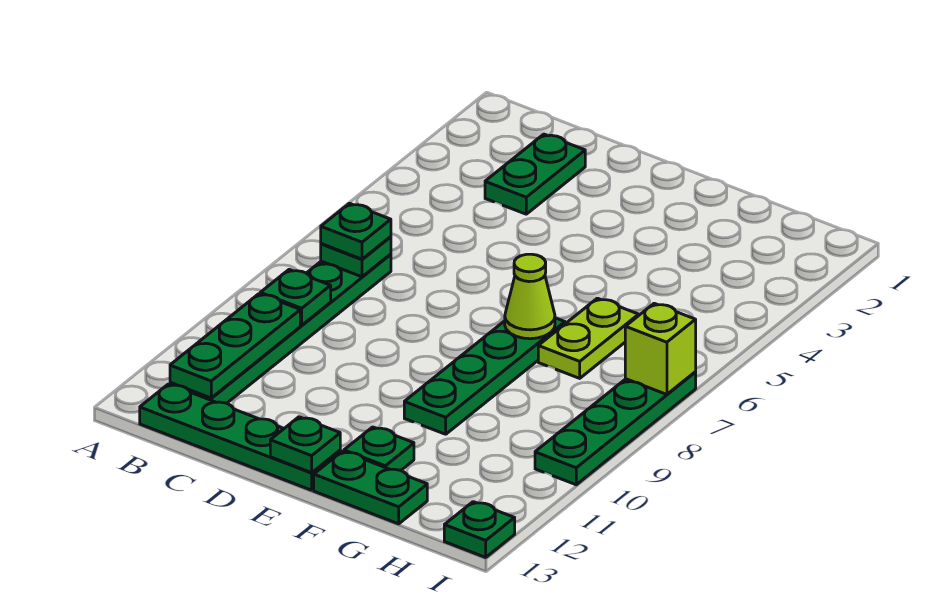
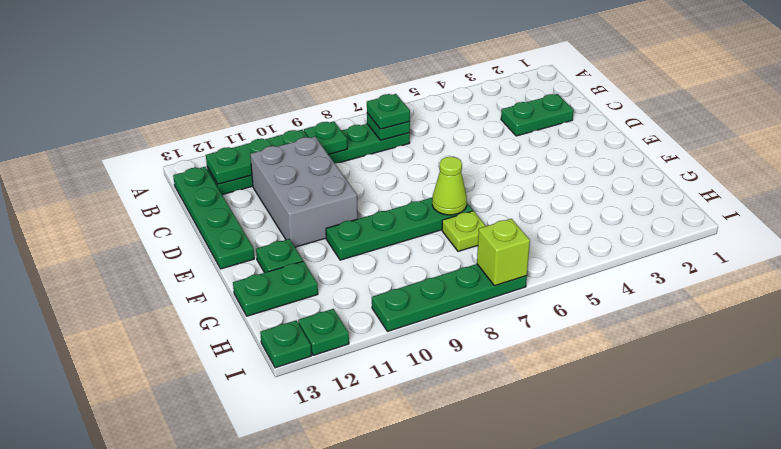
none -> grey brick C10:E11 level 1
green plate E13 level 2 -> green plate I12 level 1
green plate F13:G13 level 1 -> green plate G12:G13 level 1
lime plate G6:G7 level 1 -> lime plate G7 level 1

